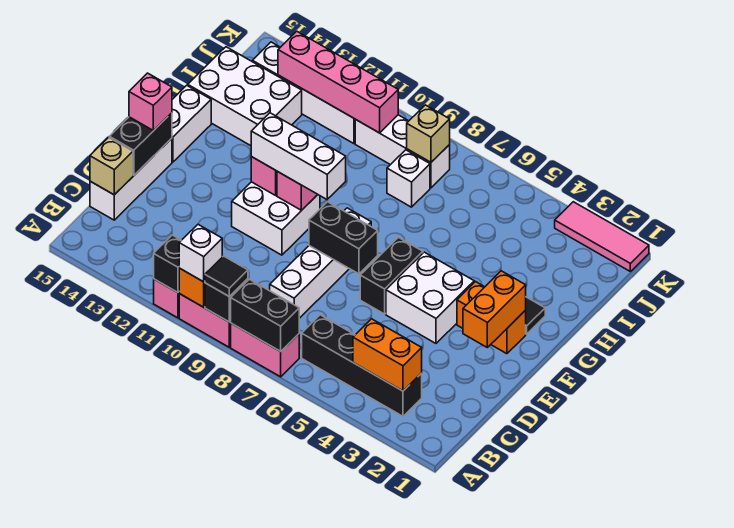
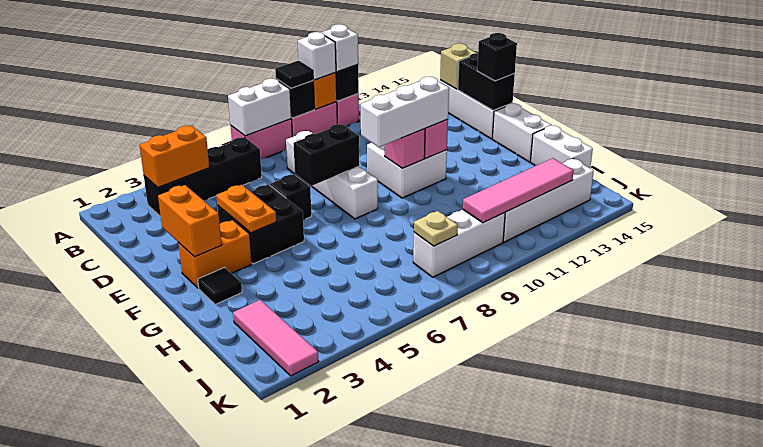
black brick A7:A8 level 2 -> white brick A7:A8 level 2
white brick E4:F5 level 1 -> black brick E4:F5 level 1
none -> orange plate E4:F4 level 2
black brick E6:F6 level 1 -> black brick E6 level 1
pink brick E15 level 3 -> black brick E15 level 3
white brick H13:I15 level 1 -> white brick H15:I15 level 1
white brick I8 level 1 -> white brick A11 level 3
tan brick J8 level 2 -> tan plate J8 level 2
pink brick J10:J13 level 2 -> pink tile J10:J13 level 2
pink tile K1:K3 level 1 -> pink tile I2:K2 level 1

